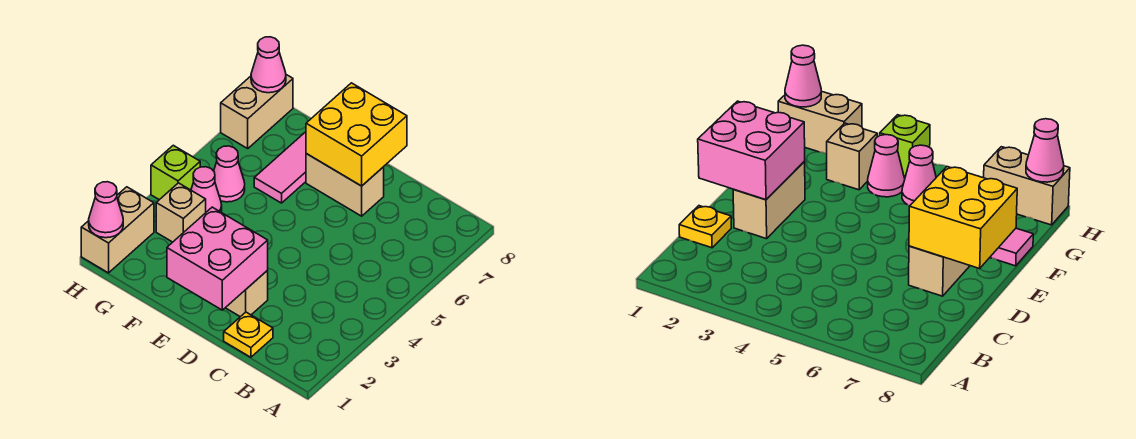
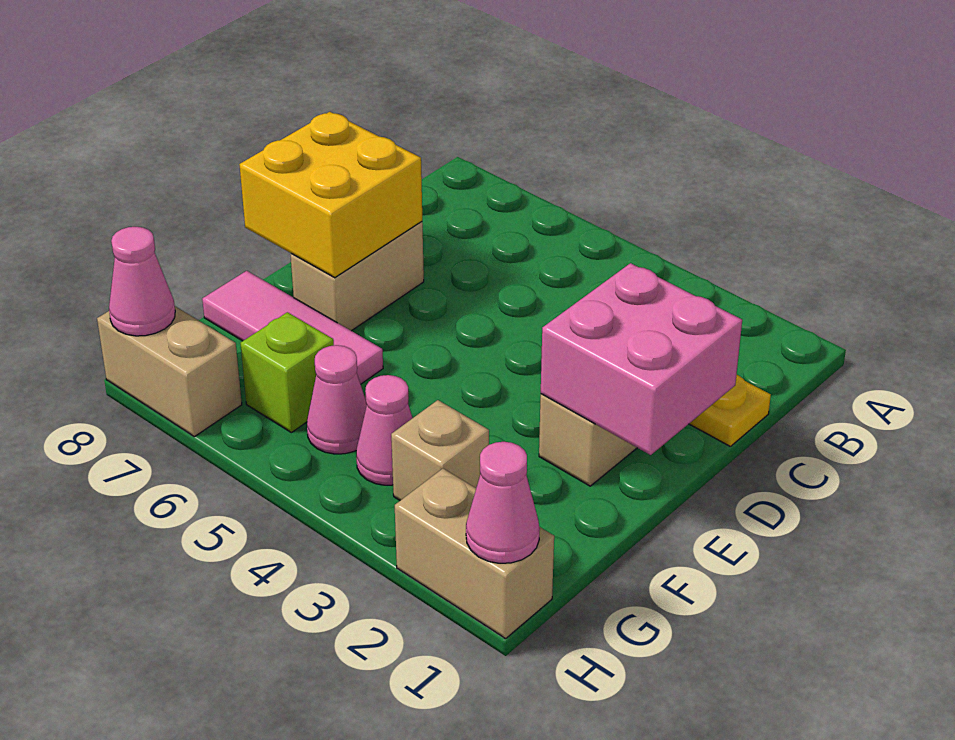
lime brick H4 level 1 -> lime brick G6 level 1

